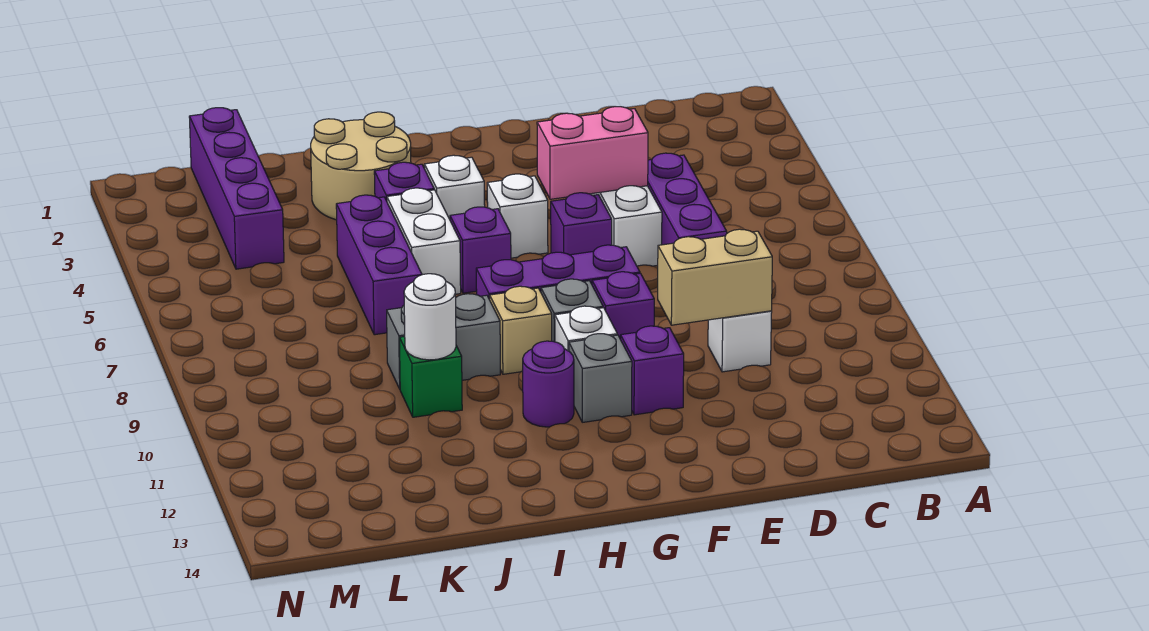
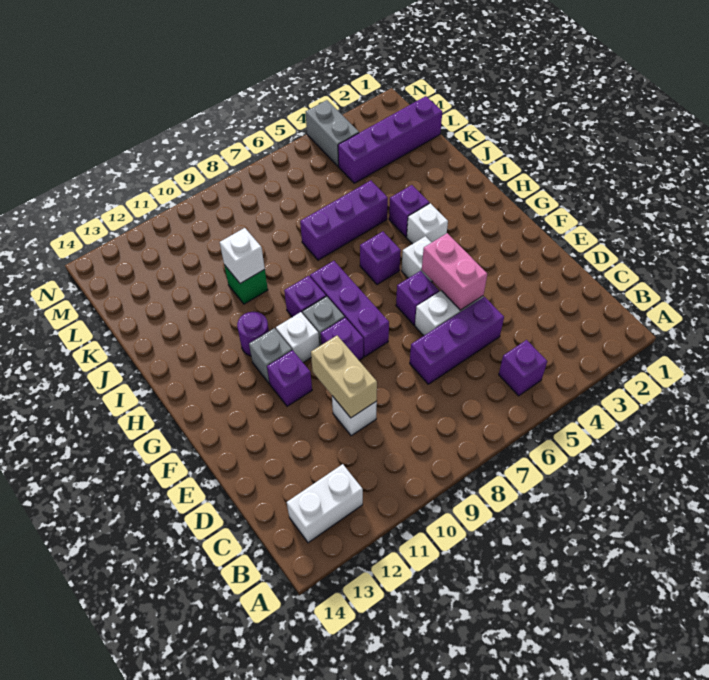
none -> purple brick B5 level 1
tan brick H9 level 1 -> purple brick H9 level 1
tan round brick I2:J3 level 1 -> none
white brick I5:I6 level 1 -> white brick B12:B13 level 1
grey brick I9:J9 level 1 -> grey brick M4:N4 level 1
white round brick J10 level 2 -> white brick J10 level 2

